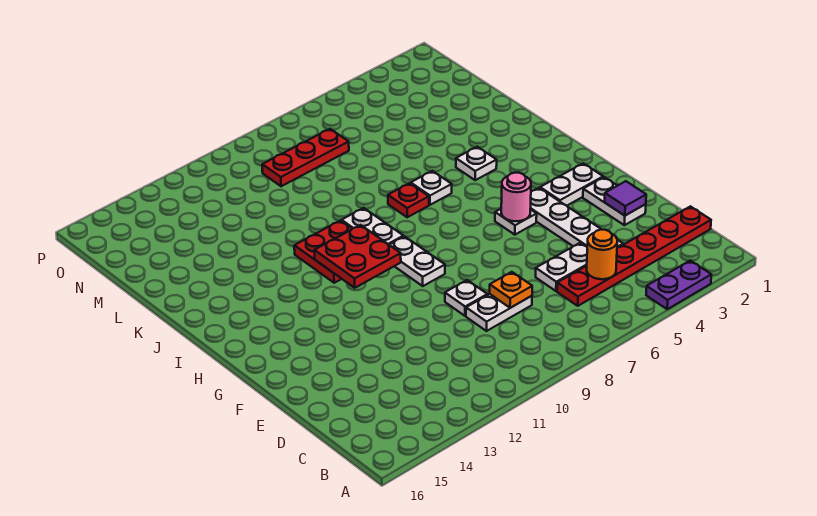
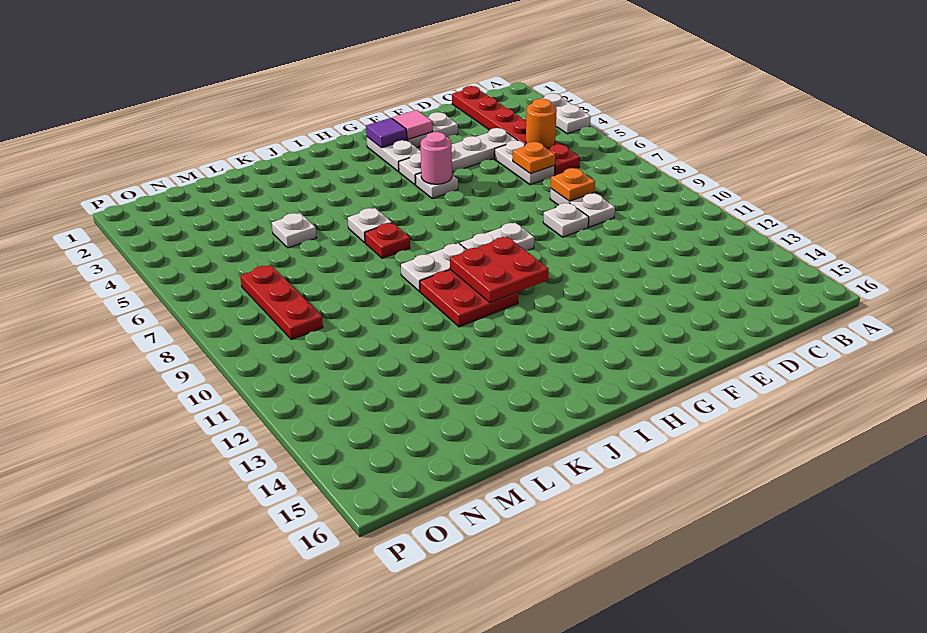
purple plate A3:A4 level 1 -> white plate A3:A4 level 1
none -> orange plate D6 level 2
purple tile E2 level 2 -> purple tile G2 level 2
none -> pink tile F2 level 2
white plate J4 level 1 -> white plate L5 level 1

